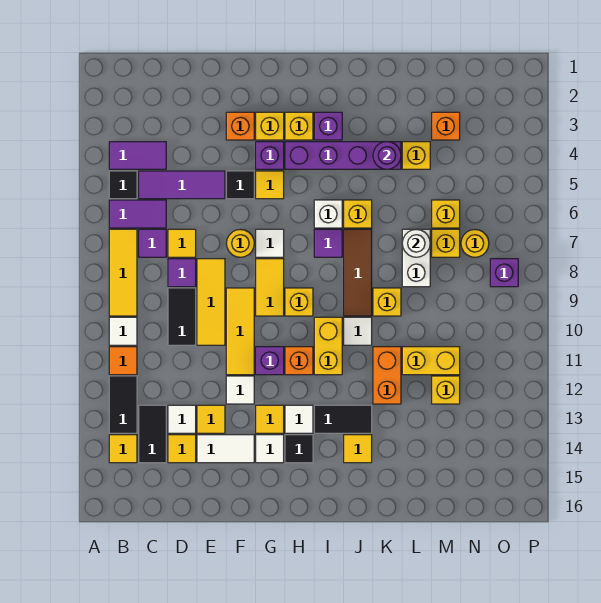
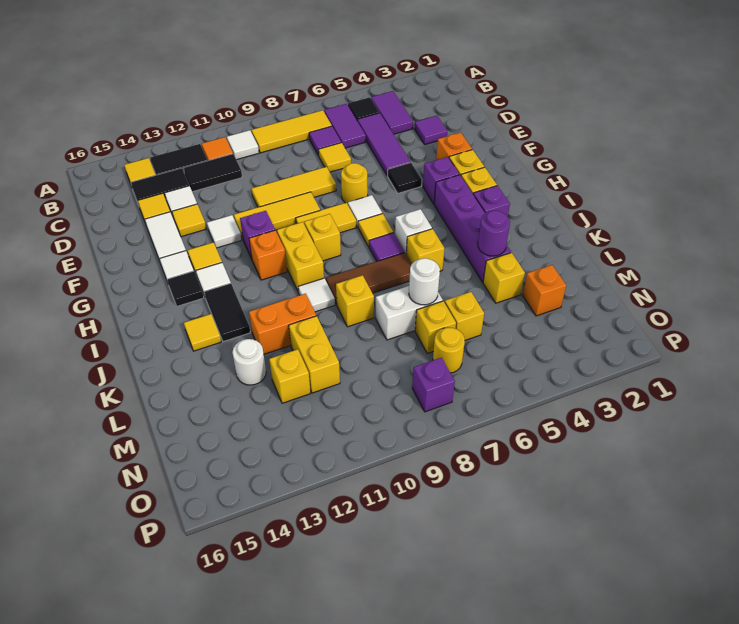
purple tile D8 level 1 -> purple tile D3 level 1
black tile D9:D10 level 1 -> black tile C11:C12 level 1
yellow tile G5 level 1 -> yellow tile H7 level 1
yellow brick I10:I11 level 1 -> yellow brick H10:I10 level 1
none -> white round brick L13 level 1

